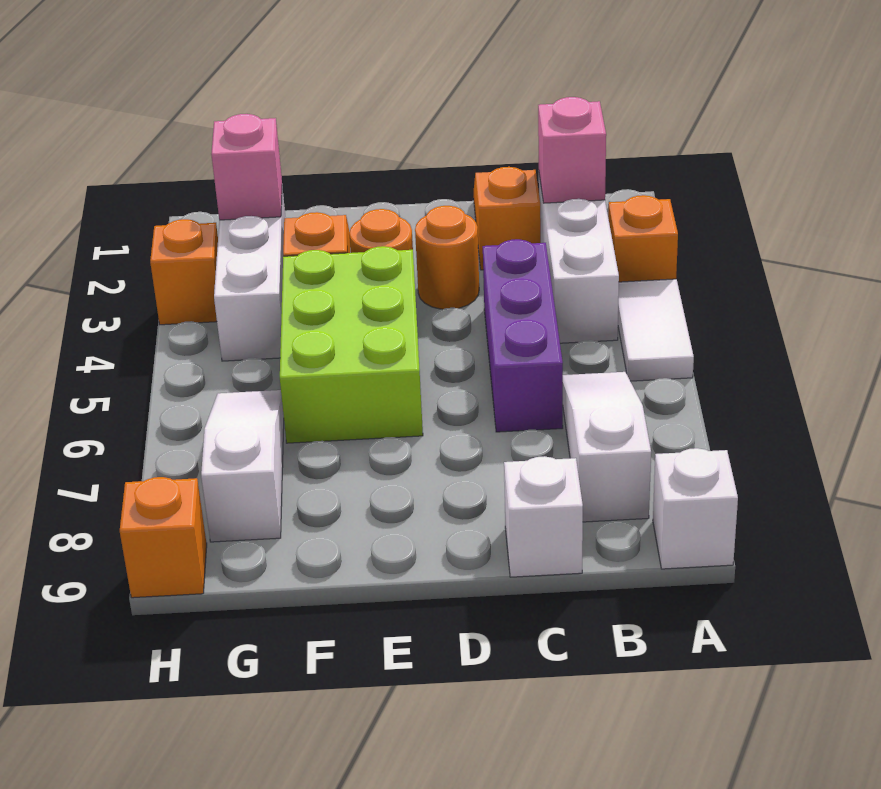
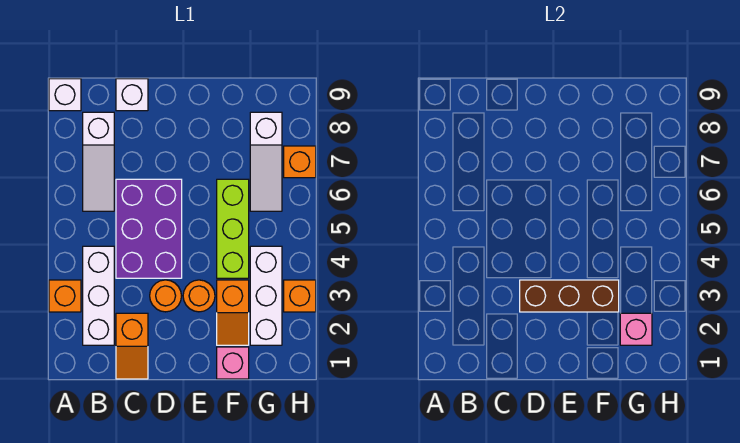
white tile A4:A5 level 1 -> none
pink brick B2 level 2 -> pink brick F1 level 1
purple brick C4:C6 level 1 -> purple brick C4:D6 level 1
none -> brown brick D3:F3 level 2
lime brick E4:F6 level 1 -> lime brick F4:F6 level 1
orange brick H9 level 1 -> orange brick H7 level 1

